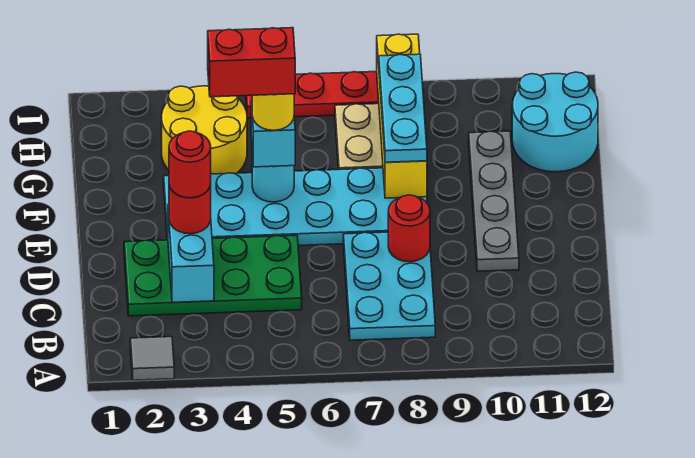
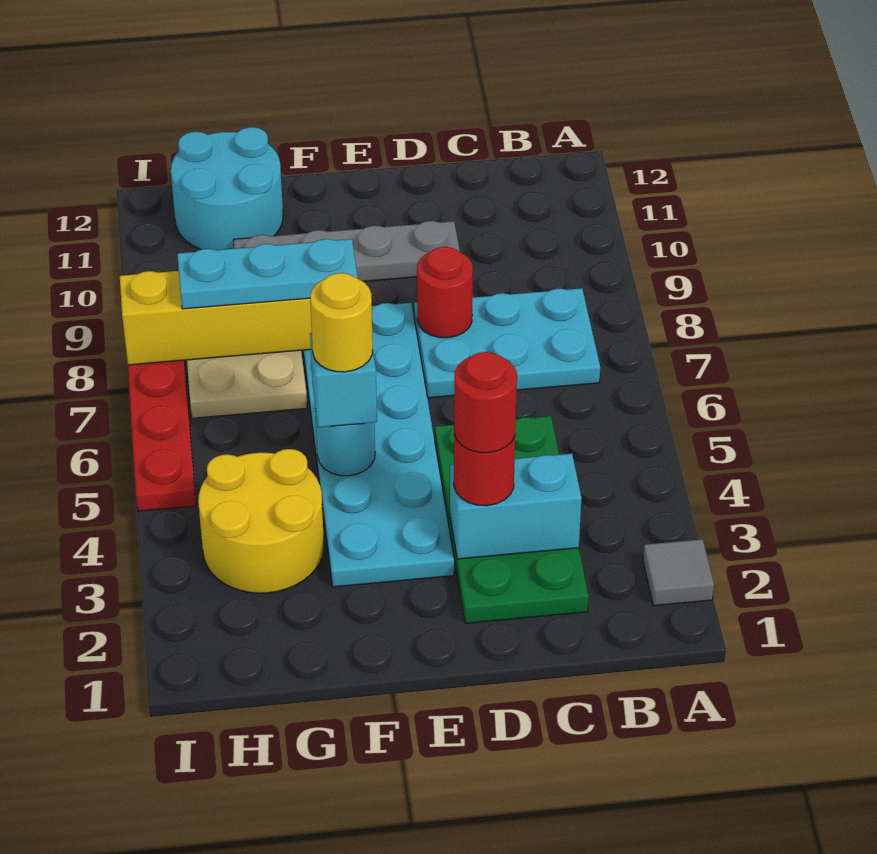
red brick F4:F5 level 5 -> none

